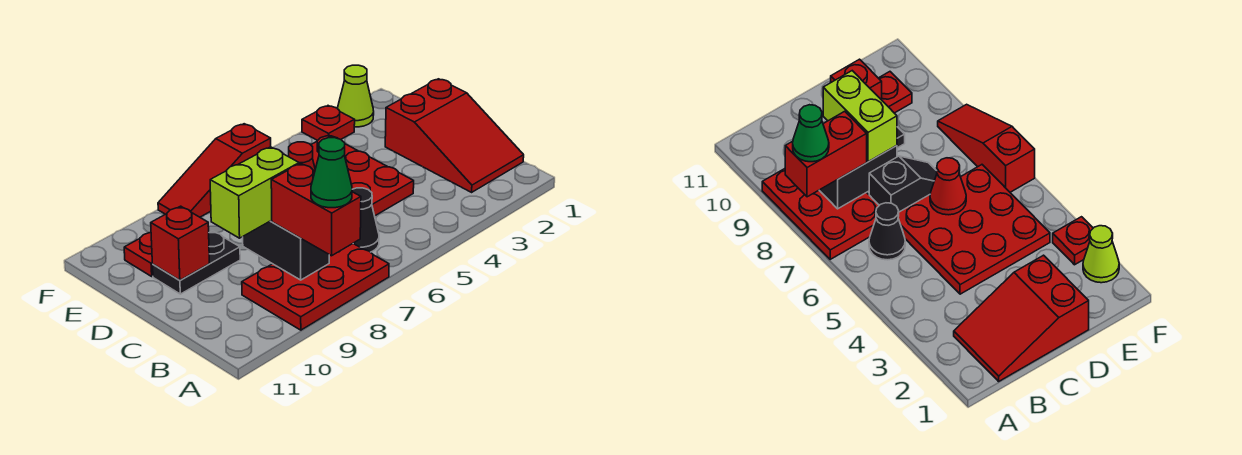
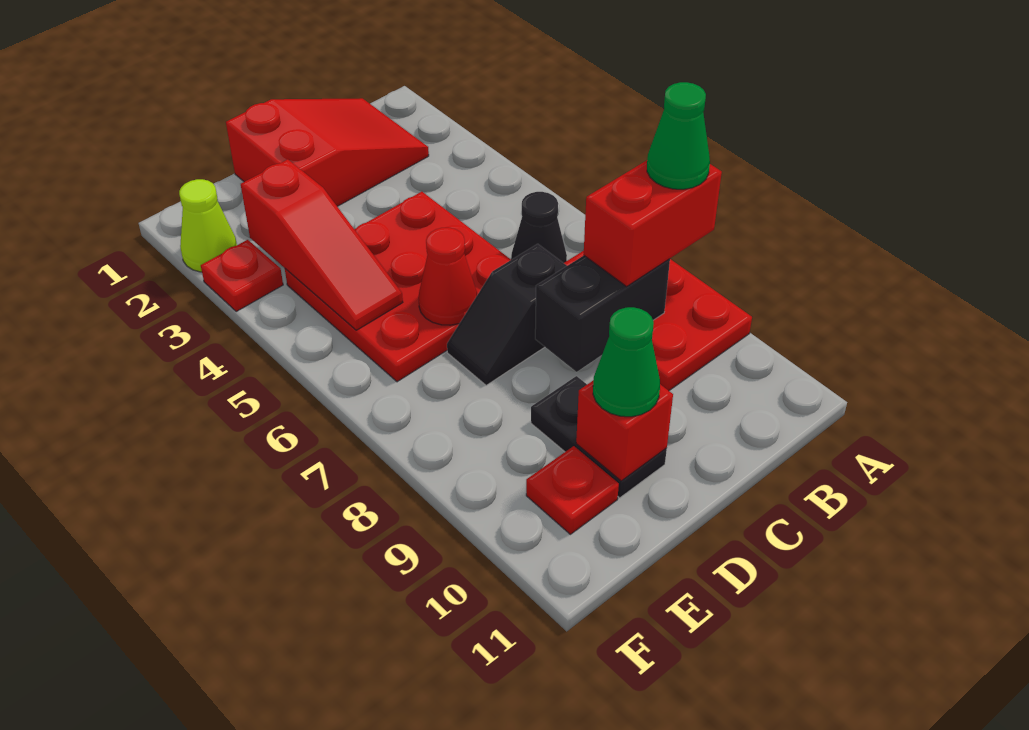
lime brick C8:C9 level 3 -> none
none -> green cone D10 level 3
red slope F6:F8 level 1 top 6 -> red slope E3:E5 level 2 top 3

